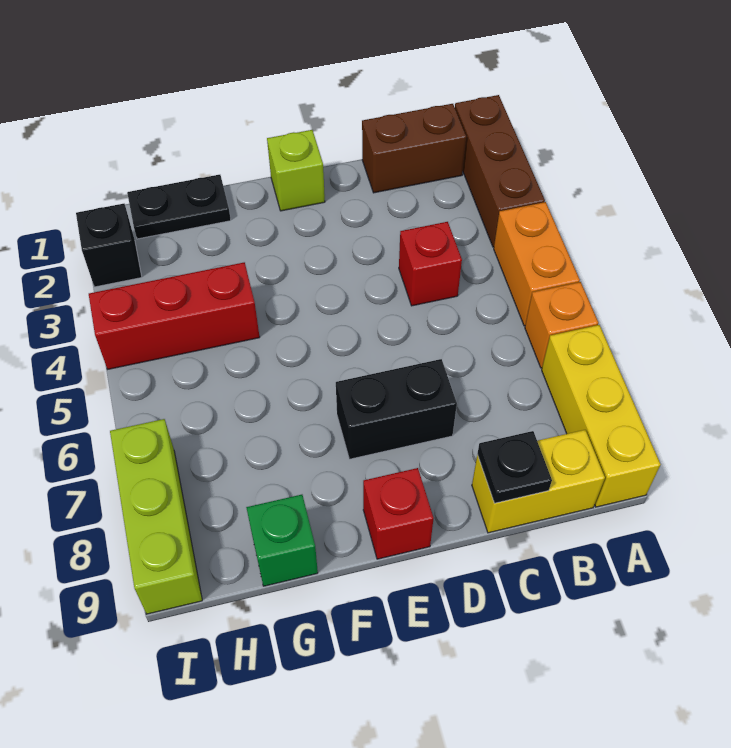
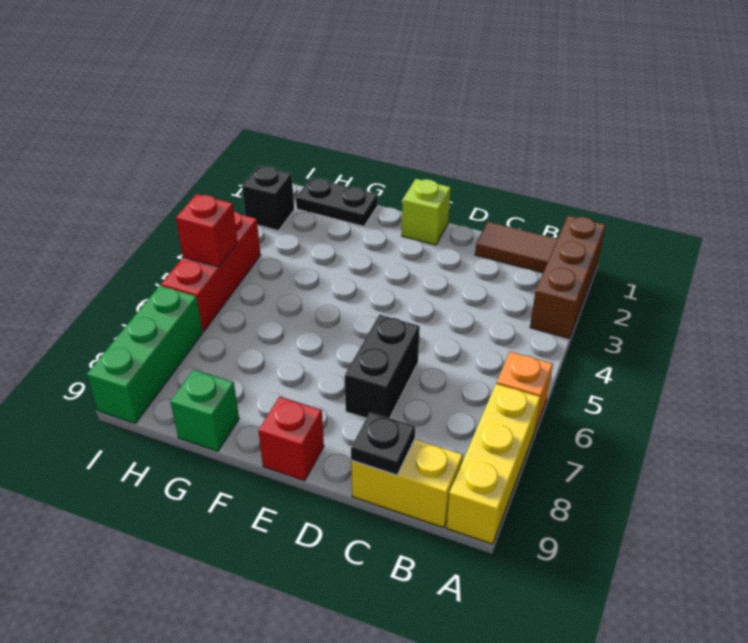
orange brick A4:A5 level 1 -> none
brown brick B1:C1 level 1 -> brown tile B1:C1 level 1
red brick C4 level 1 -> red brick I5 level 2
black brick D7:E7 level 1 -> black brick D6:D7 level 1
red brick G4:I4 level 1 -> red brick I4:I6 level 1
lime brick I7:I9 level 1 -> green brick I7:I9 level 1

